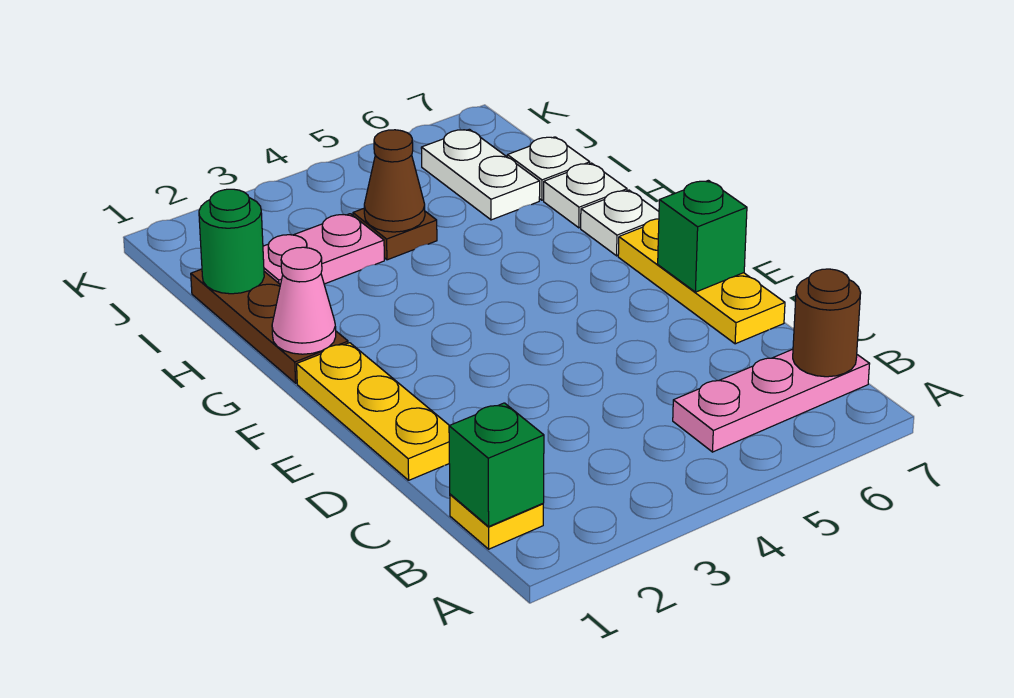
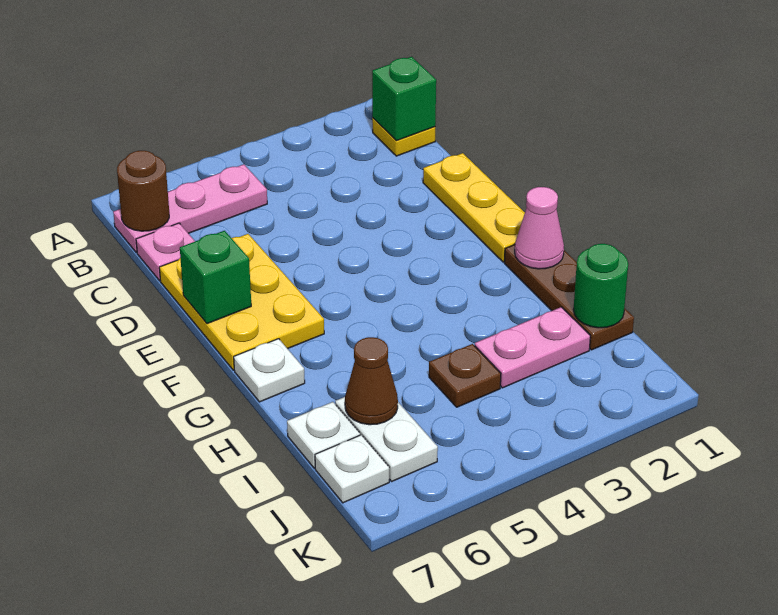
none -> pink plate C7 level 1
yellow plate D7:F7 level 1 -> yellow plate D6:F7 level 1
white plate H7 level 1 -> white plate J7 level 1
brown cone I4 level 2 -> brown cone I6 level 2

